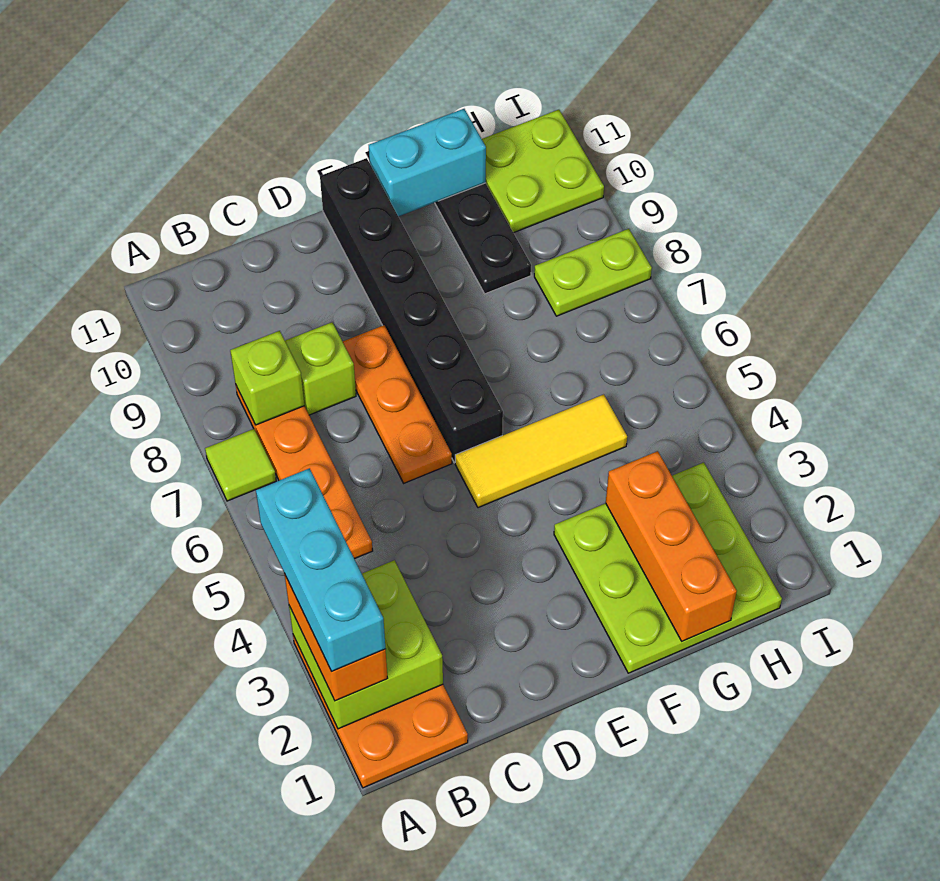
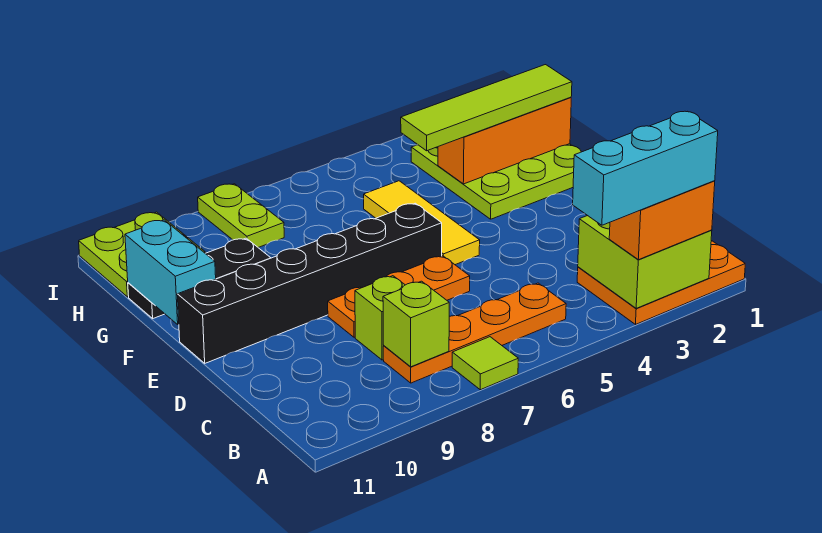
none -> lime tile G1:G4 level 3

